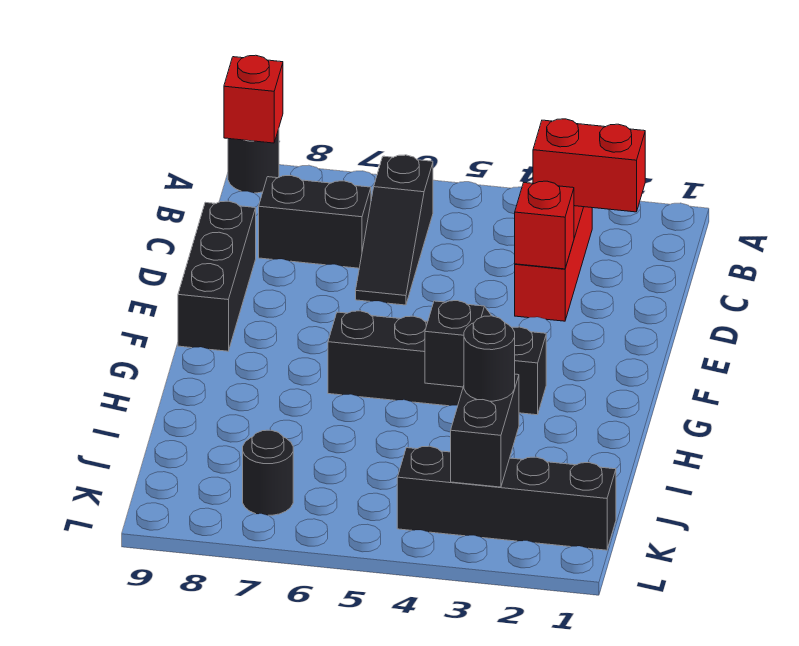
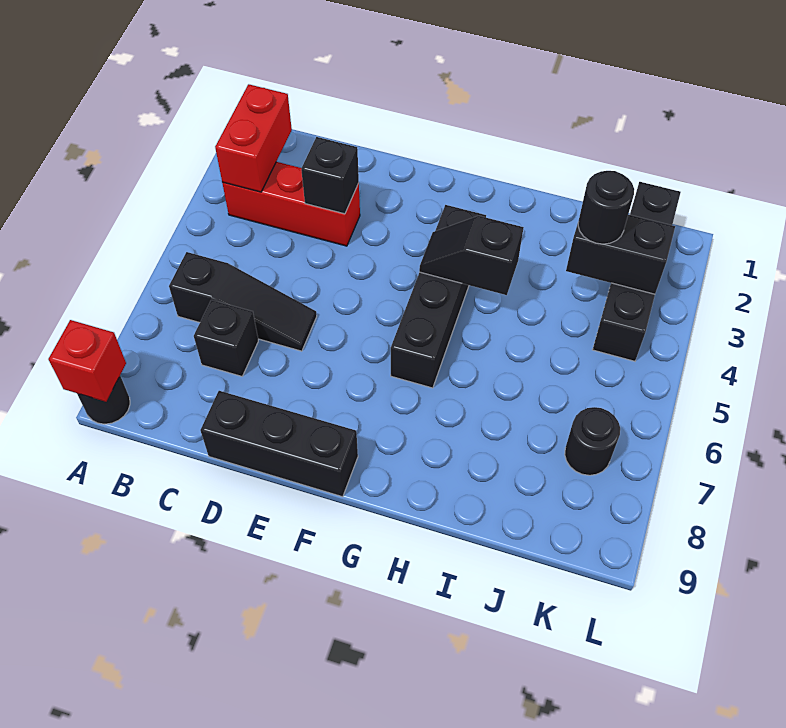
black brick C7:C8 level 1 -> black brick C7 level 1
red brick D3 level 2 -> black brick D3 level 2

